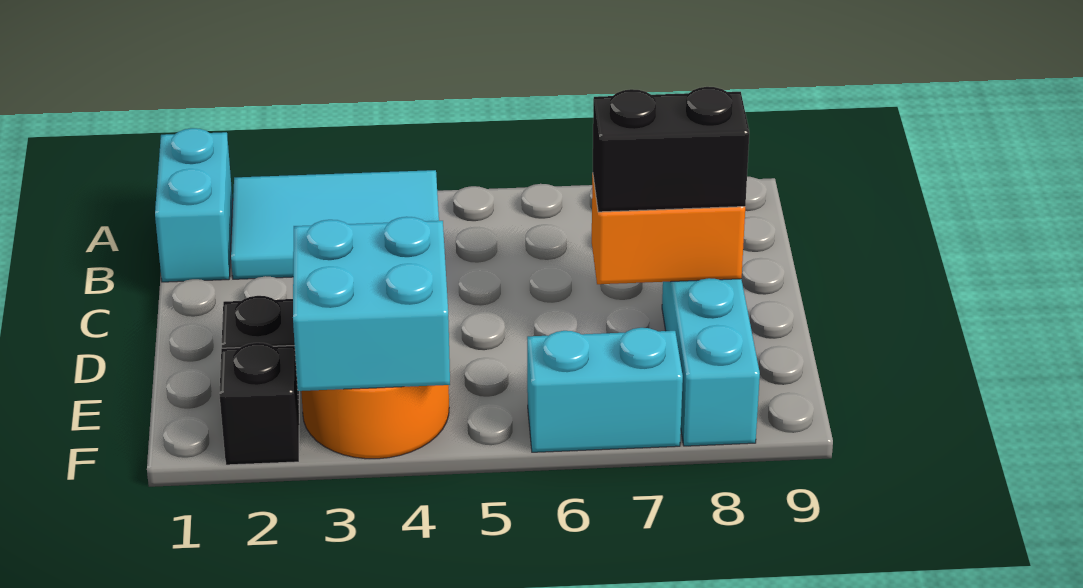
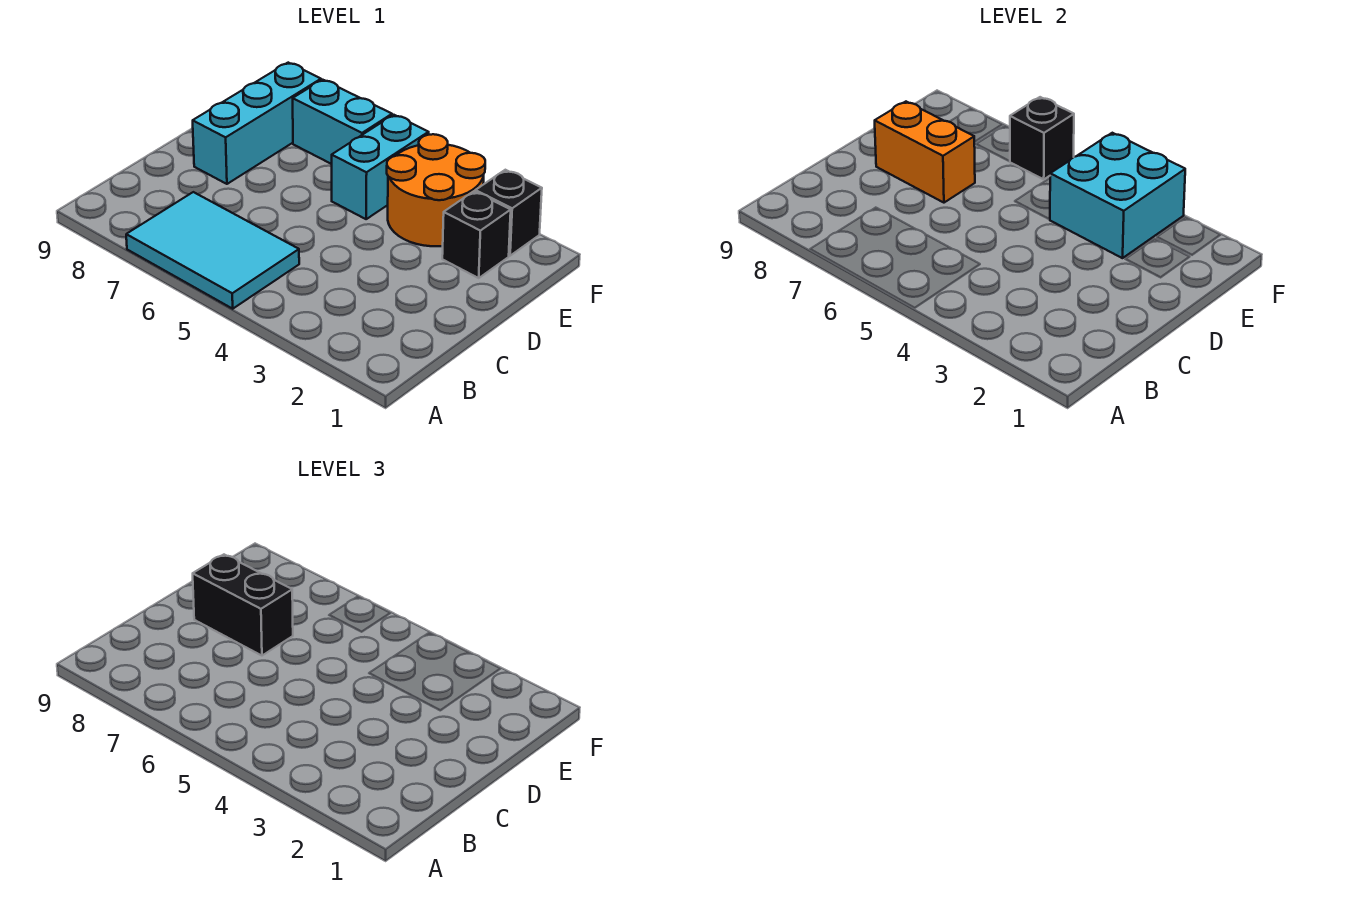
cyan brick A1:B1 level 1 -> cyan brick E5:F5 level 1
cyan tile A2:B4 level 1 -> cyan tile A5:B7 level 1
none -> black brick F6 level 2

